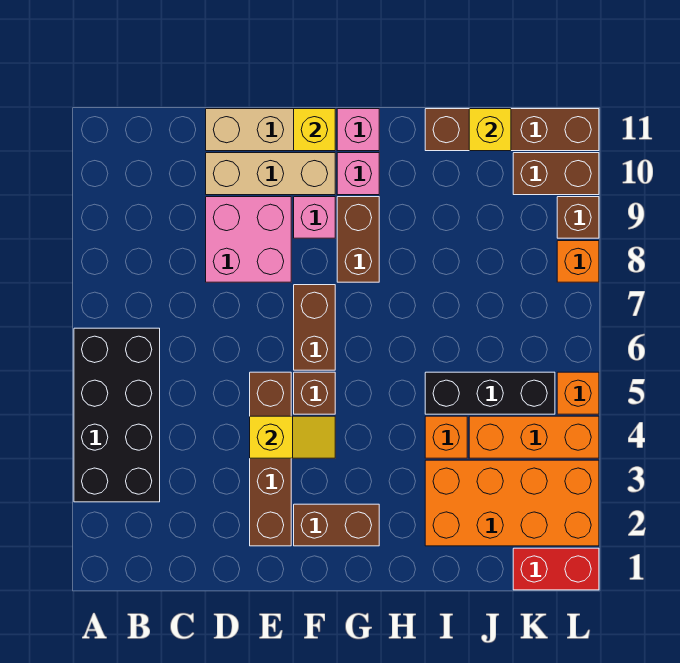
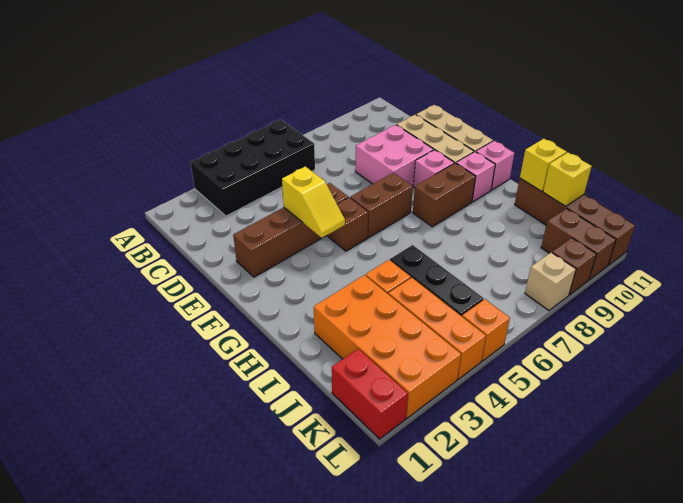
brown brick F2:G2 level 1 -> none
yellow brick F11 level 2 -> yellow brick I11 level 2
orange brick L8 level 1 -> tan brick L8 level 1

